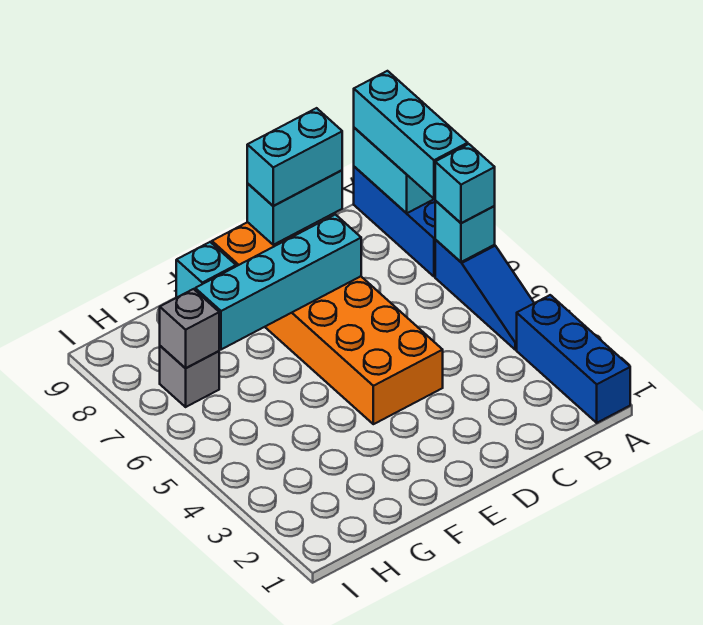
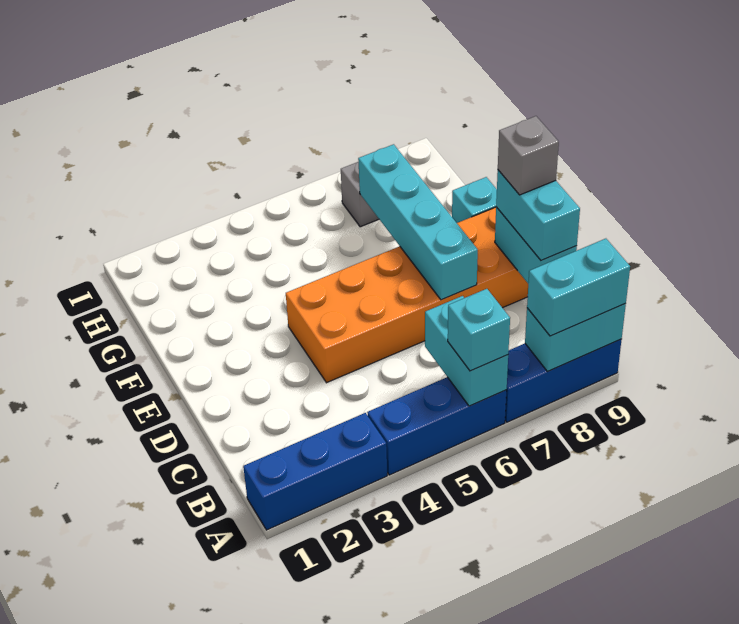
blue slope A4:A6 level 1 top 6 -> blue brick A4:A6 level 1
cyan brick A6 level 2 -> cyan brick A6:B6 level 2
cyan brick A7:A9 level 3 -> cyan brick A8:A9 level 3
grey brick H7 level 2 -> grey brick D9 level 4

